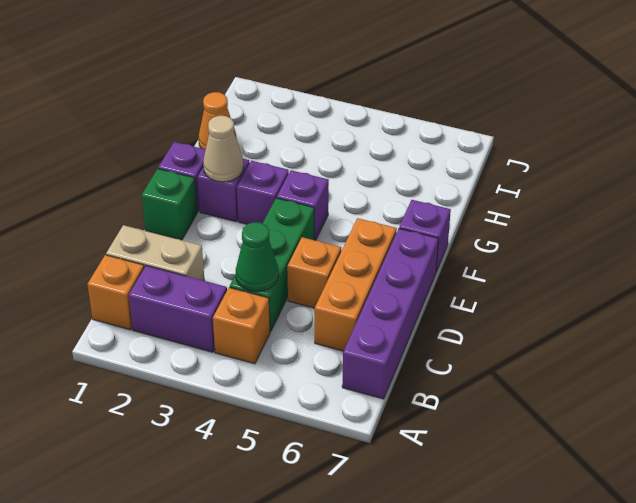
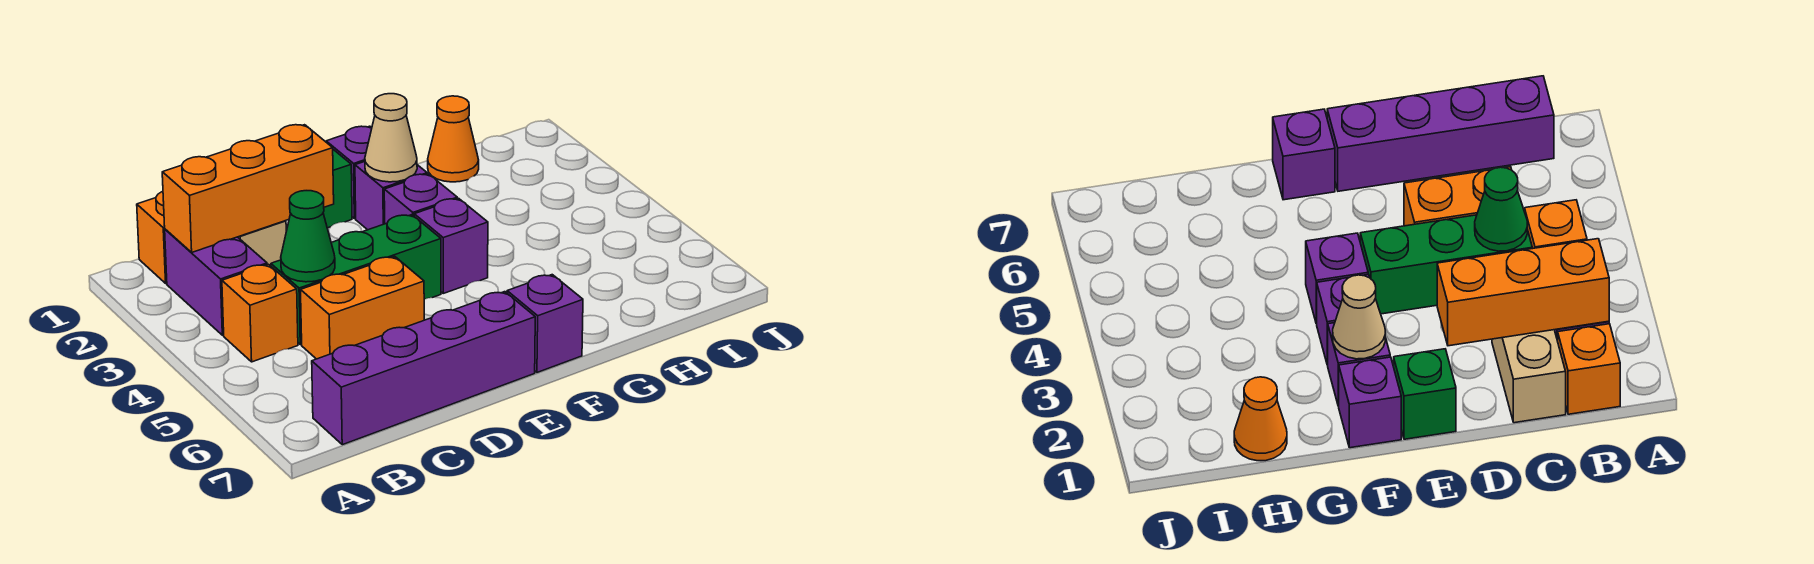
orange brick C6:E6 level 1 -> orange brick B2:D2 level 2
orange brick D5 level 1 -> orange brick C5:D5 level 1

